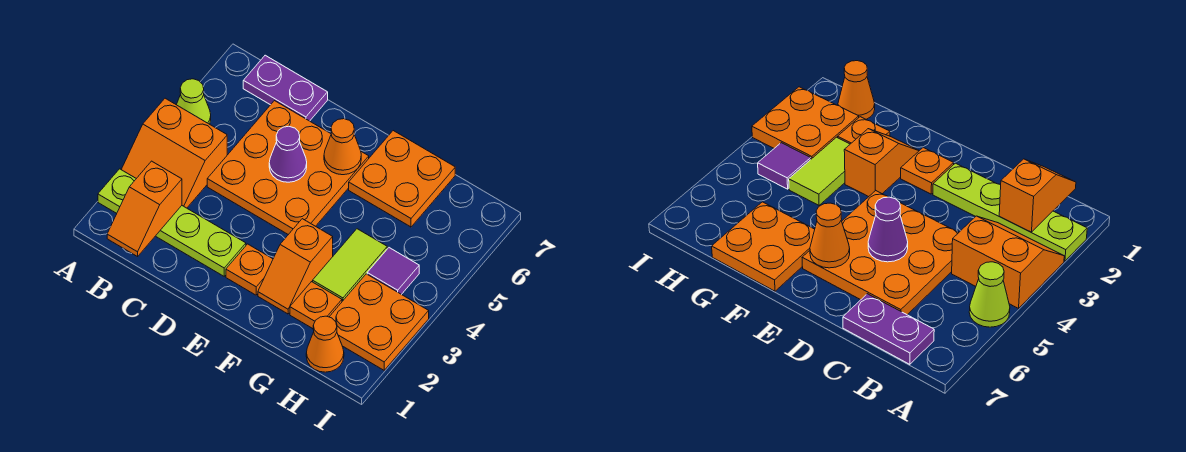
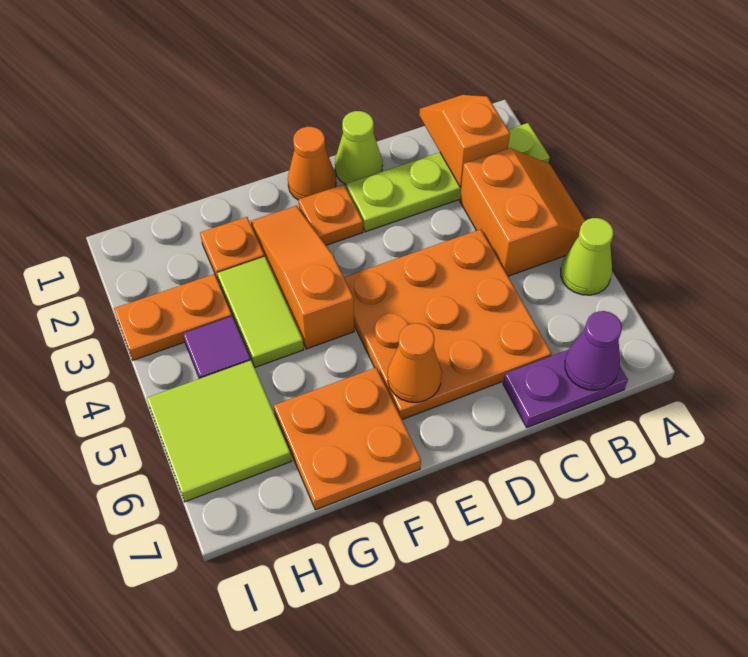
orange slope A3:B4 level 1 top 4 -> orange slope A3:B4 level 1 top B
none -> lime cone D1 level 1
purple cone D5 level 2 -> purple cone B7 level 2
orange slope F2:F3 level 1 top 3 -> orange slope F2:F4 level 1 top 4
orange cone H1 level 1 -> orange cone E1 level 1
orange plate H2:I3 level 1 -> orange plate H3:I3 level 1
none -> lime tile H5:I6 level 1

